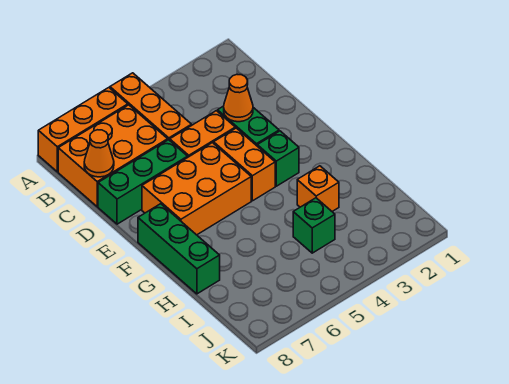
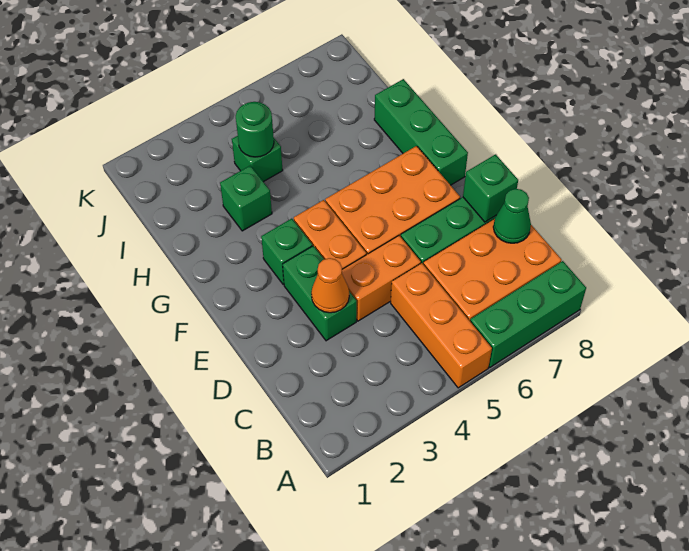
orange brick A6:A8 level 1 -> green brick A6:A8 level 1
orange cone C8 level 2 -> green cone C8 level 2
none -> green brick D8 level 2
orange brick H3 level 1 -> green brick H3 level 1
none -> green round brick I4 level 2

